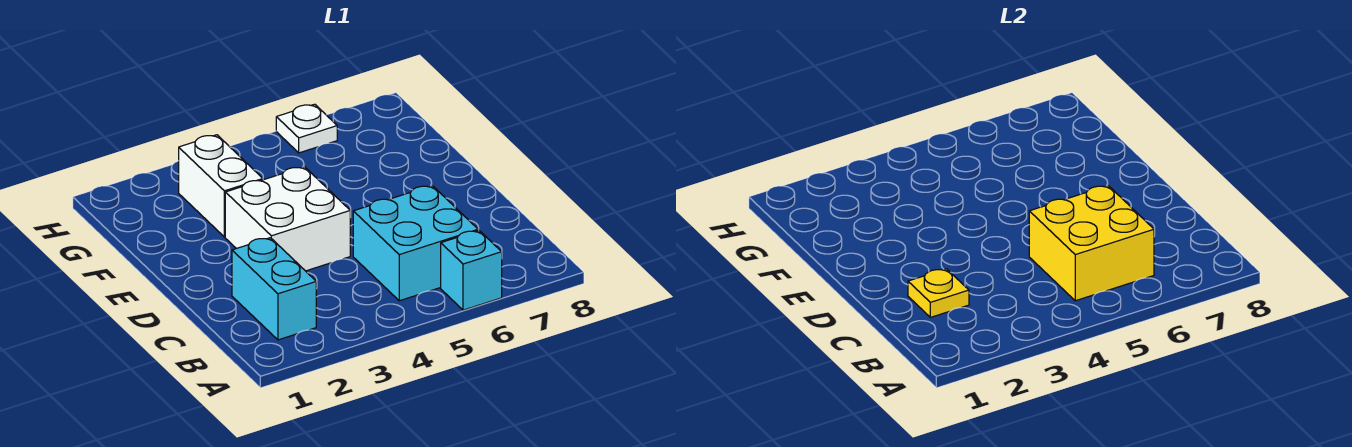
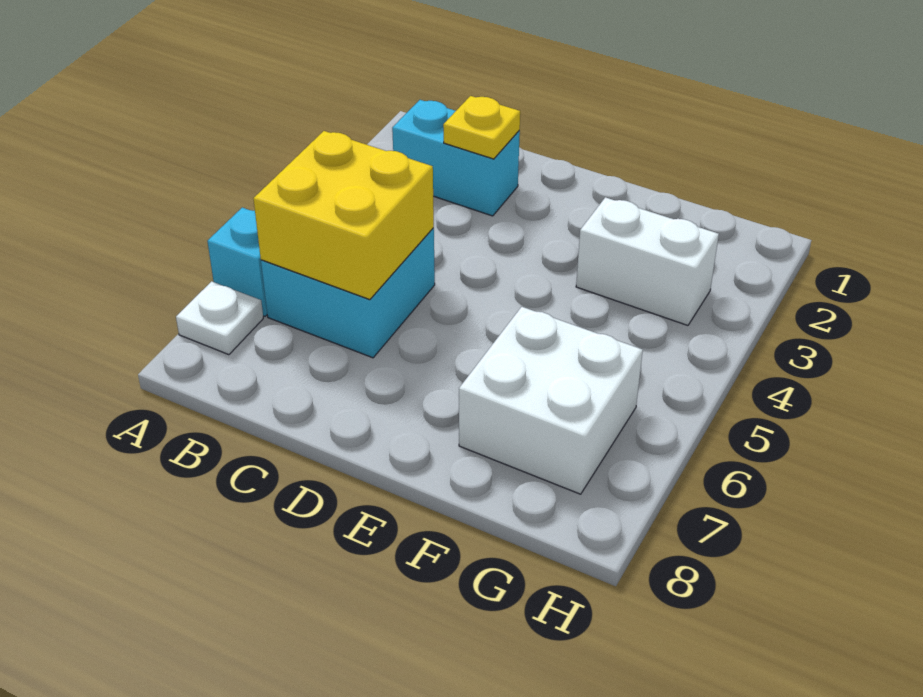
white brick D3:E4 level 1 -> white brick F6:G7 level 1
white plate H6 level 1 -> white plate A7 level 1

